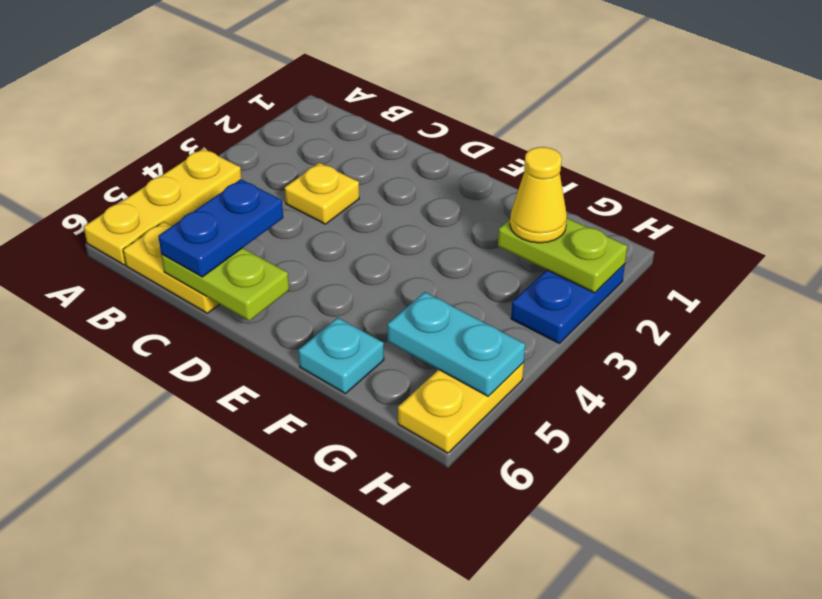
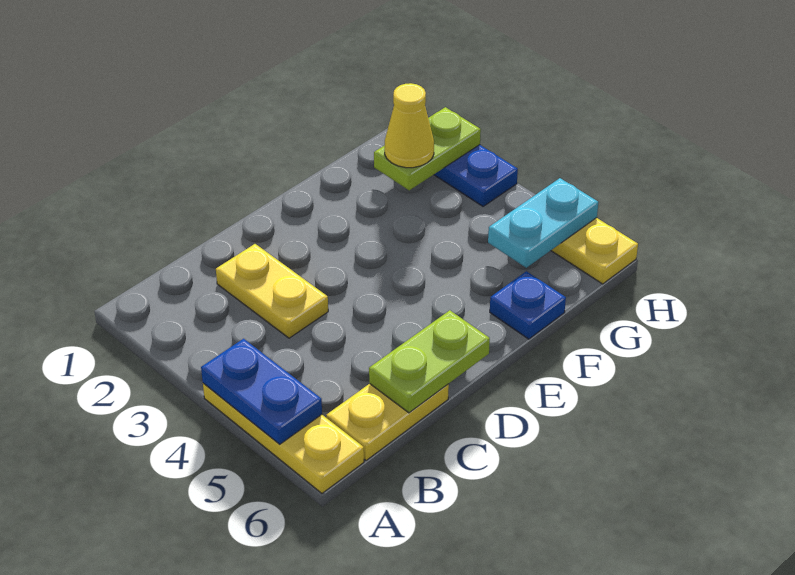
yellow plate C3 level 1 -> yellow plate C2:C3 level 1
blue plate C5:C6 level 3 -> blue plate A4:A5 level 2
cyan plate F6 level 1 -> blue plate F6 level 1

